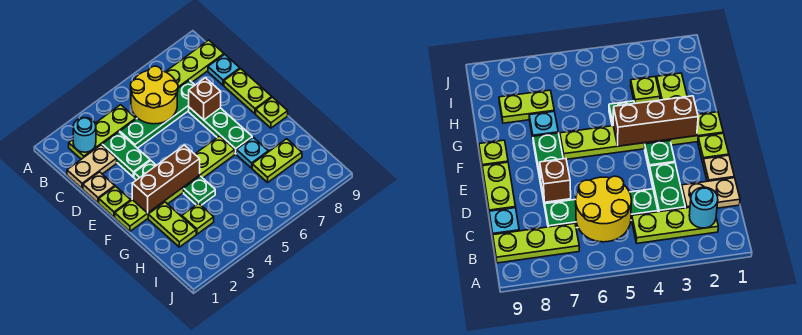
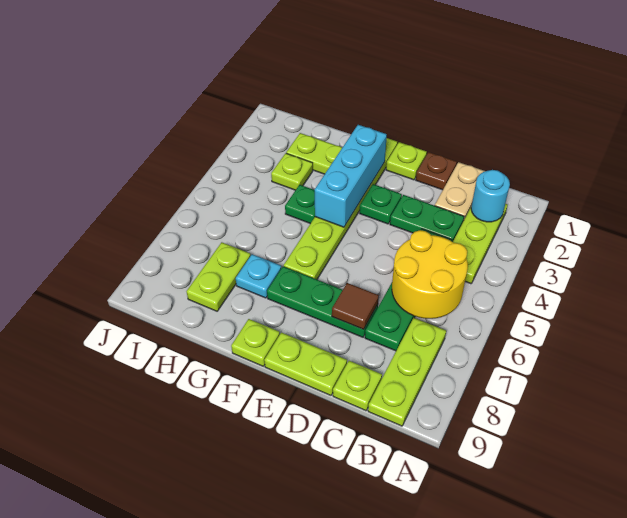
cyan plate C9 level 1 -> lime plate C9 level 1
tan plate D1 level 1 -> brown plate D1 level 1
brown brick D7 level 2 -> brown tile D7 level 2
brown brick F2:F4 level 2 -> cyan brick F2:F4 level 2

